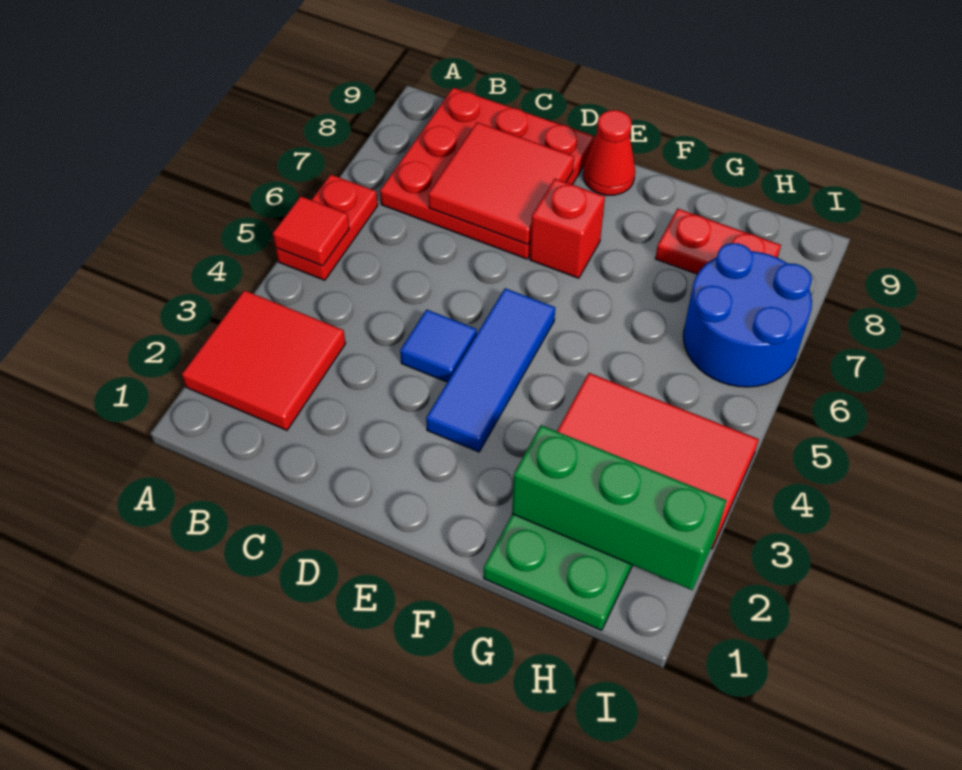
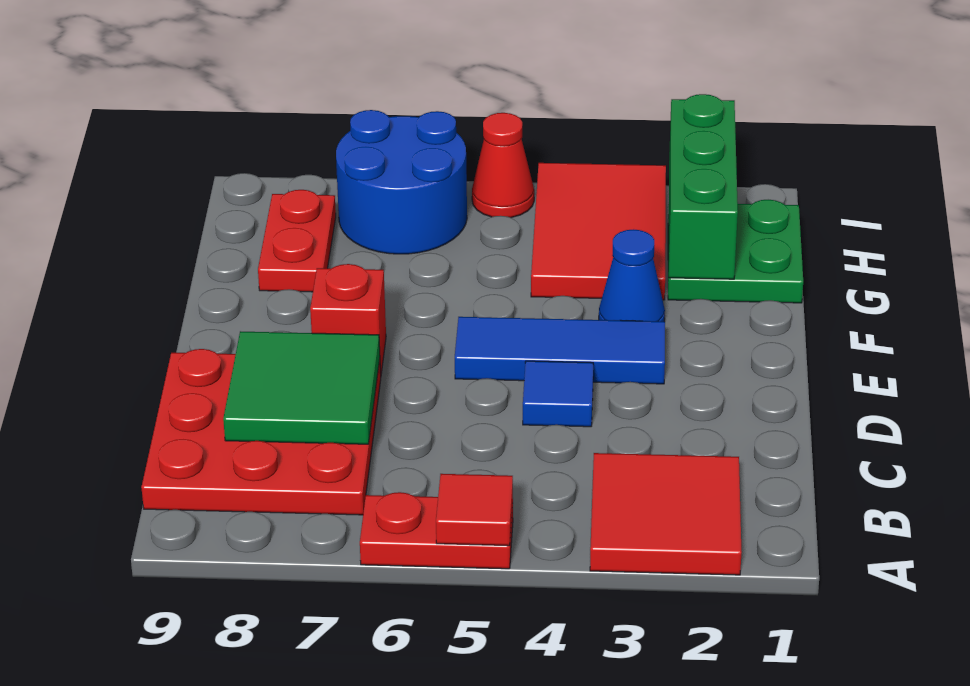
red tile C7:D8 level 2 -> green tile C7:D8 level 2
red cone E9 level 1 -> red cone I5 level 1
none -> blue cone F3 level 1

